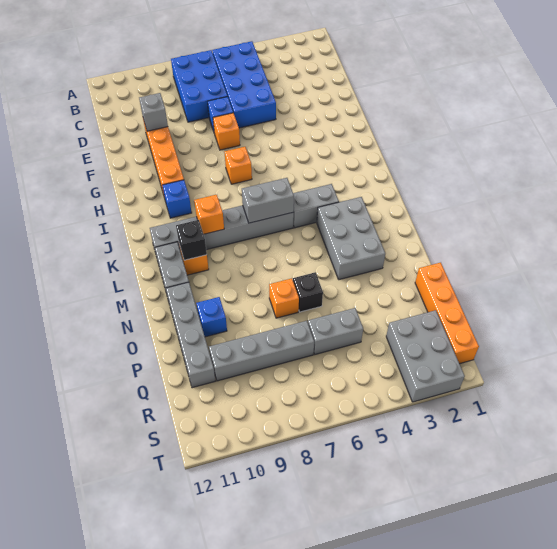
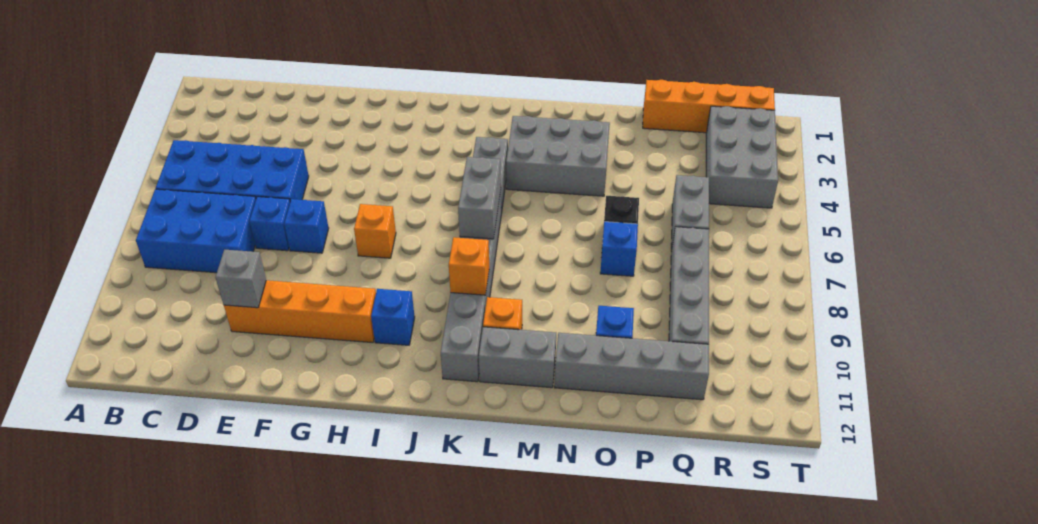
orange brick F7 level 1 -> blue brick F7 level 1
black brick L10 level 2 -> none
orange brick O7 level 1 -> blue brick O7 level 1
grey brick R2:T3 level 1 -> grey brick R2:S4 level 1

